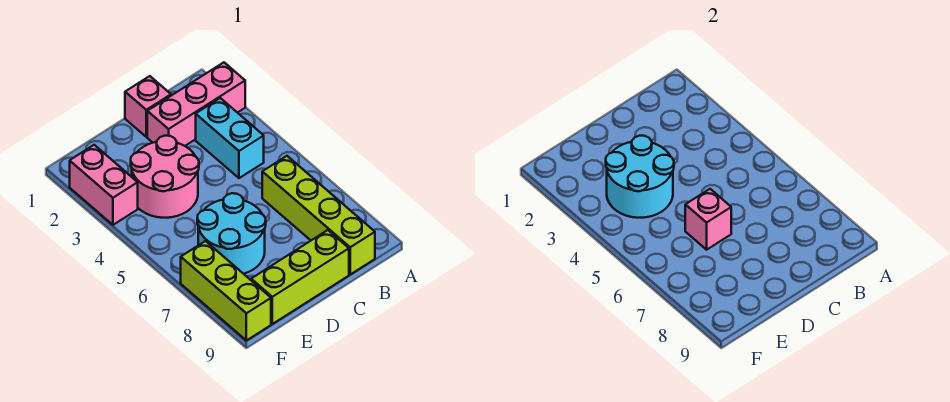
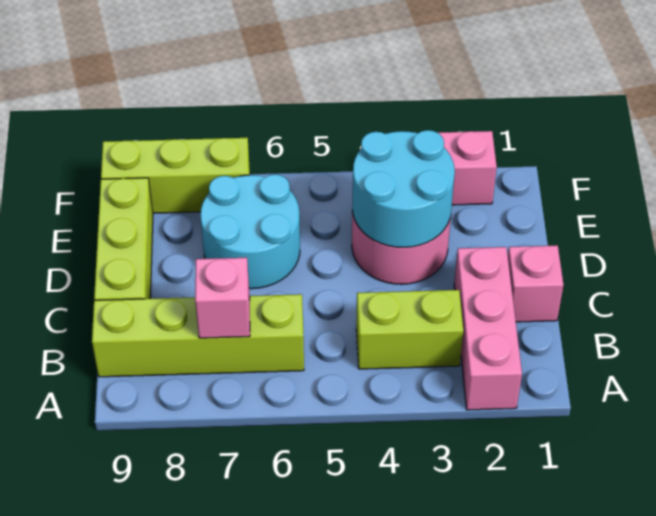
cyan brick B3:B4 level 1 -> lime brick B3:B4 level 1
pink brick D6 level 2 -> pink brick B7 level 2

